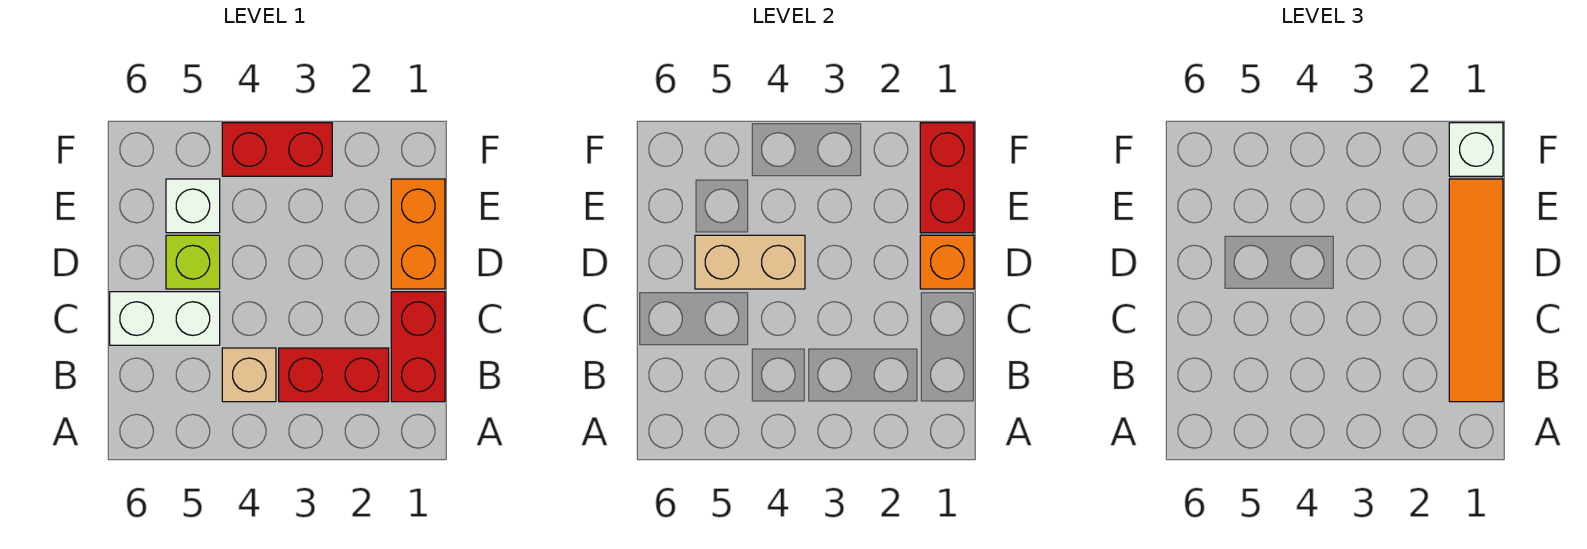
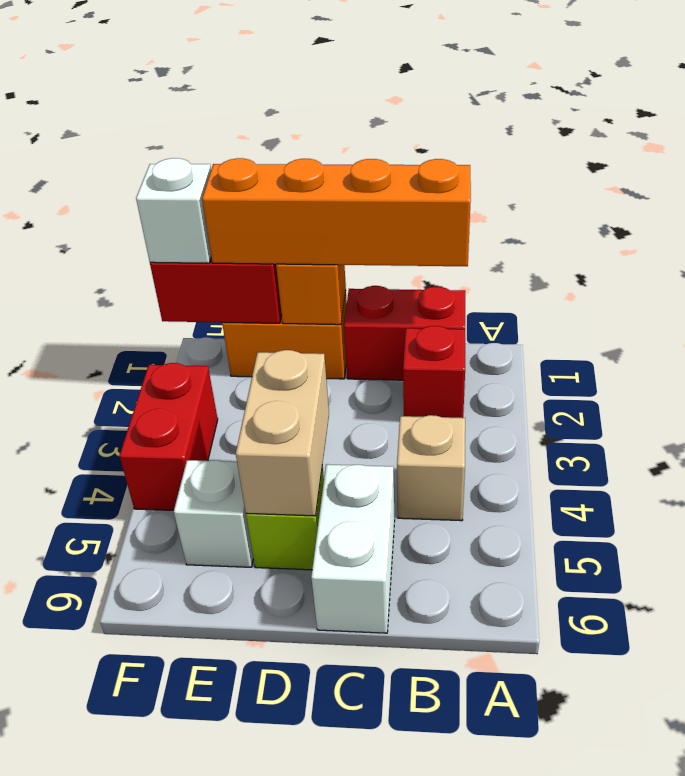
orange tile B1:E1 level 3 -> orange brick B1:E1 level 3
red brick B2:B3 level 1 -> red brick B2 level 1

